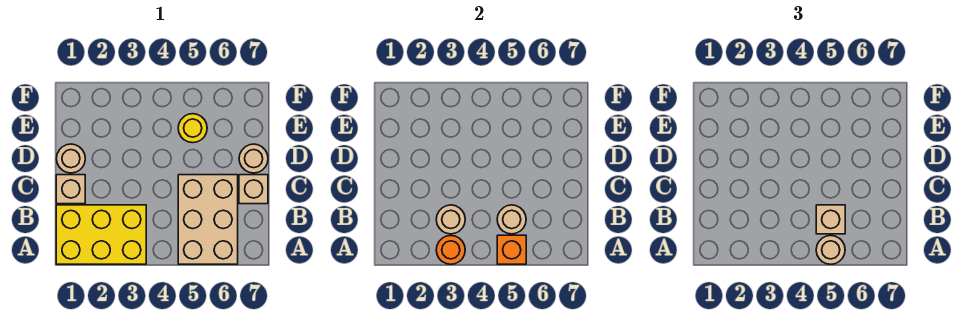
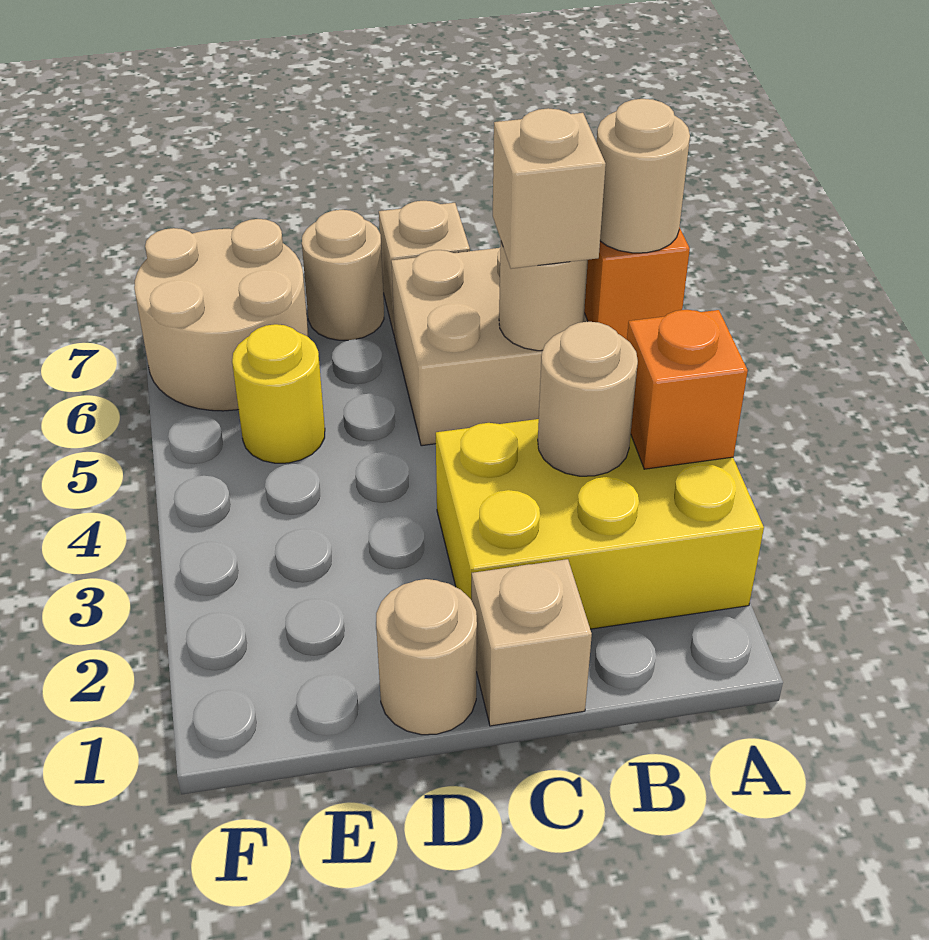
yellow brick A1:B3 level 1 -> yellow brick A2:C3 level 1
orange round brick A3 level 2 -> orange brick A3 level 2
none -> tan round brick E6:F7 level 1

